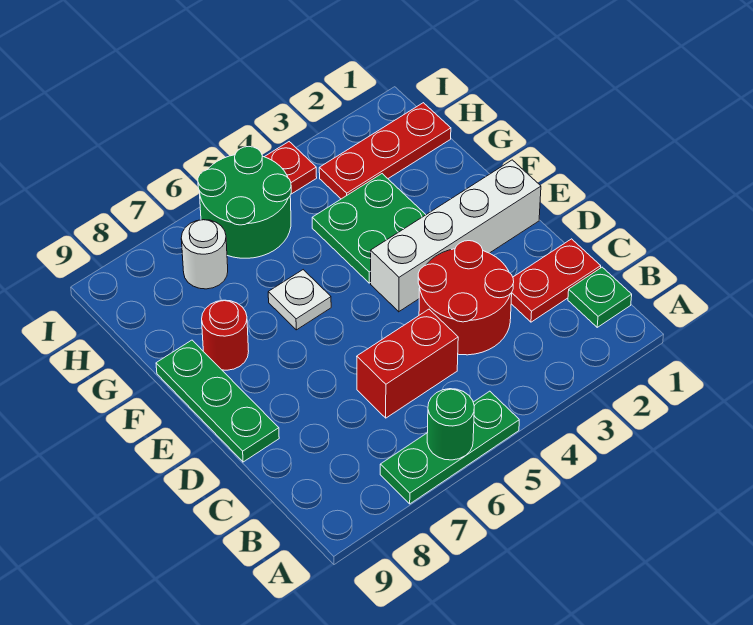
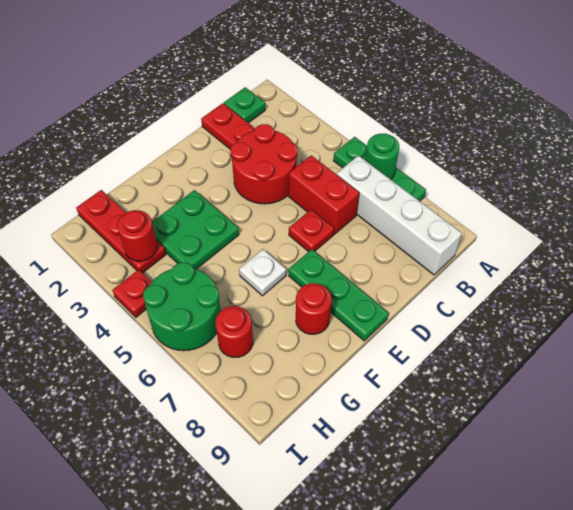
none -> red plate D6 level 1
green plate D9:F9 level 1 -> green plate E7:E9 level 1
white brick E1:E4 level 1 -> white brick B6:B9 level 1
none -> red round brick H3 level 2
white round brick H7 level 1 -> red round brick H7 level 1

